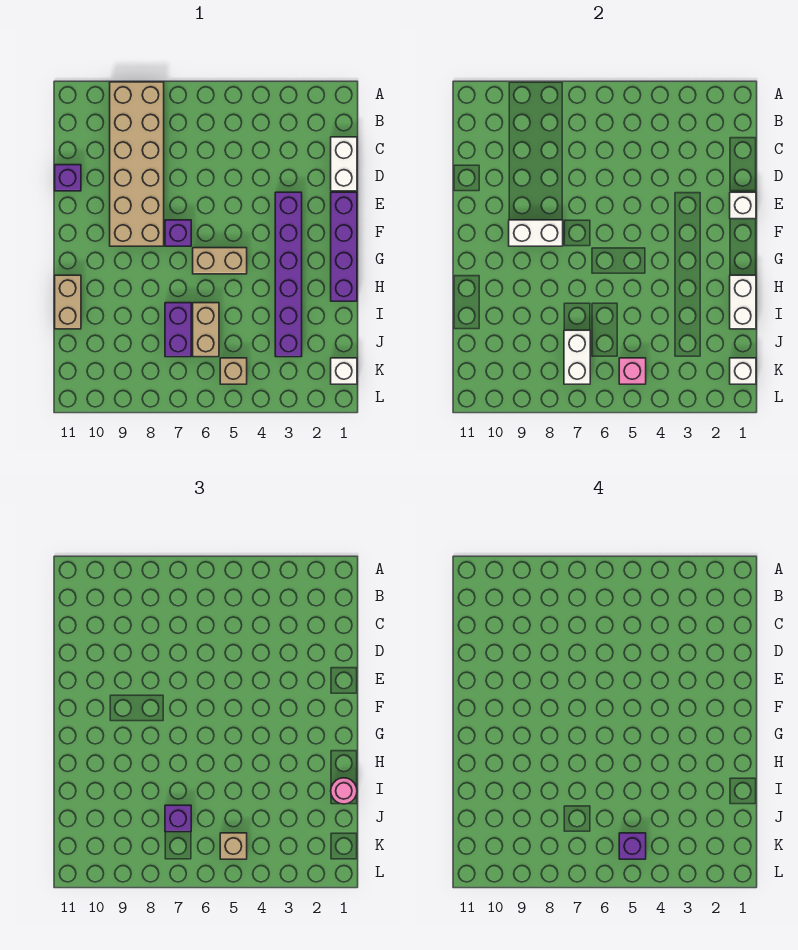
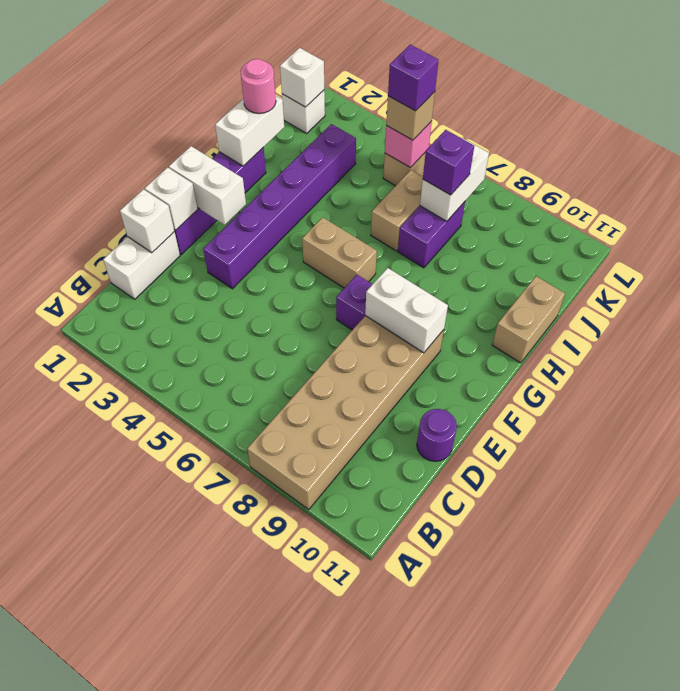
none -> white brick D1 level 2
purple brick D11 level 1 -> purple round brick D11 level 1
none -> white brick F1:F2 level 2

